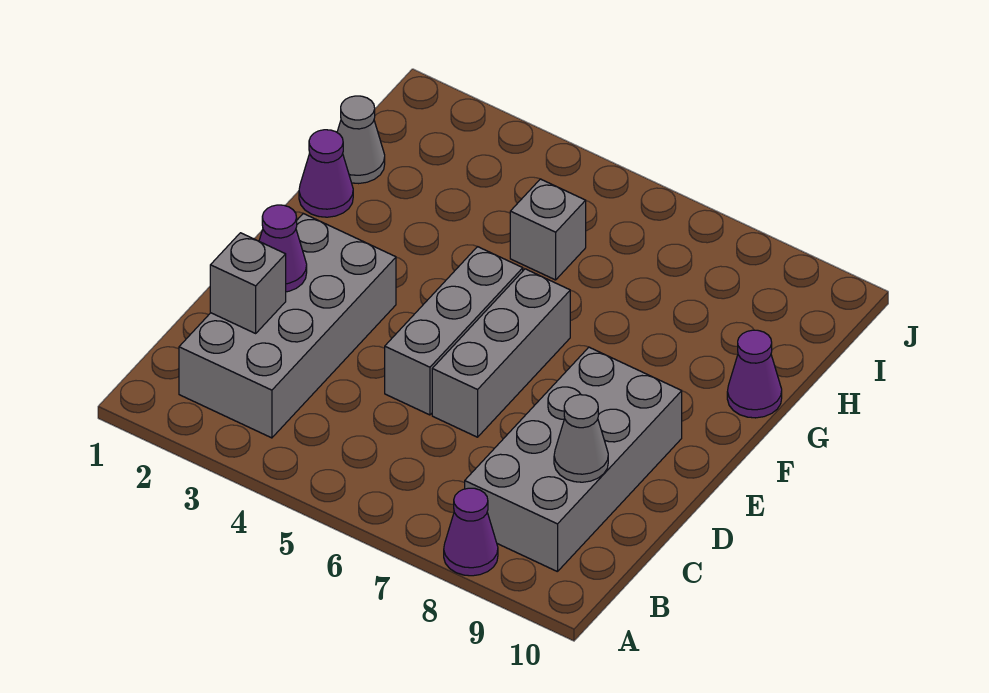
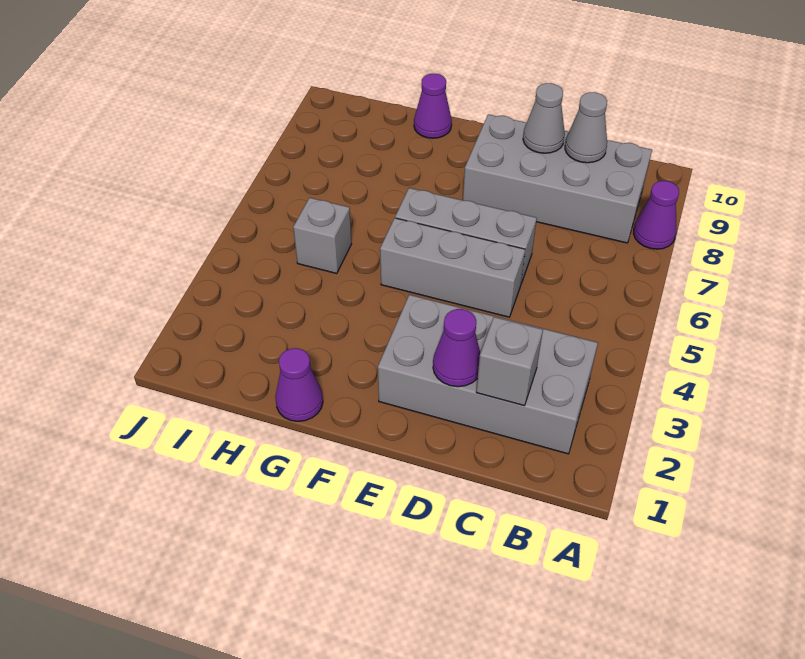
grey cone H1 level 1 -> grey cone D9 level 2

